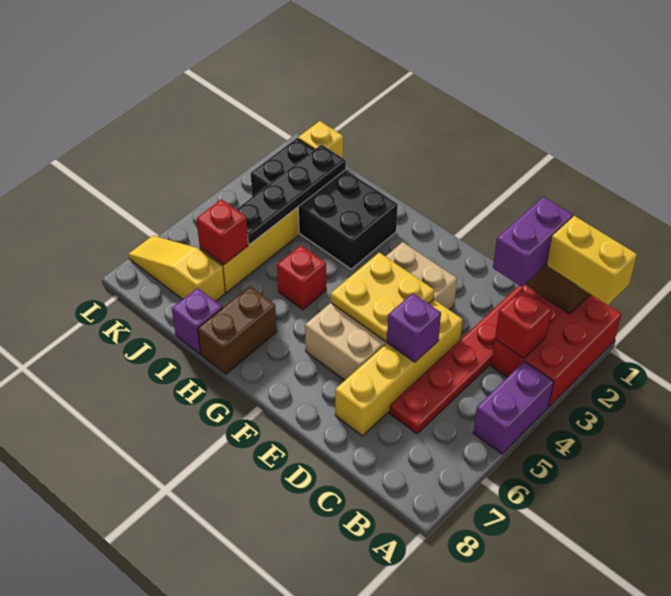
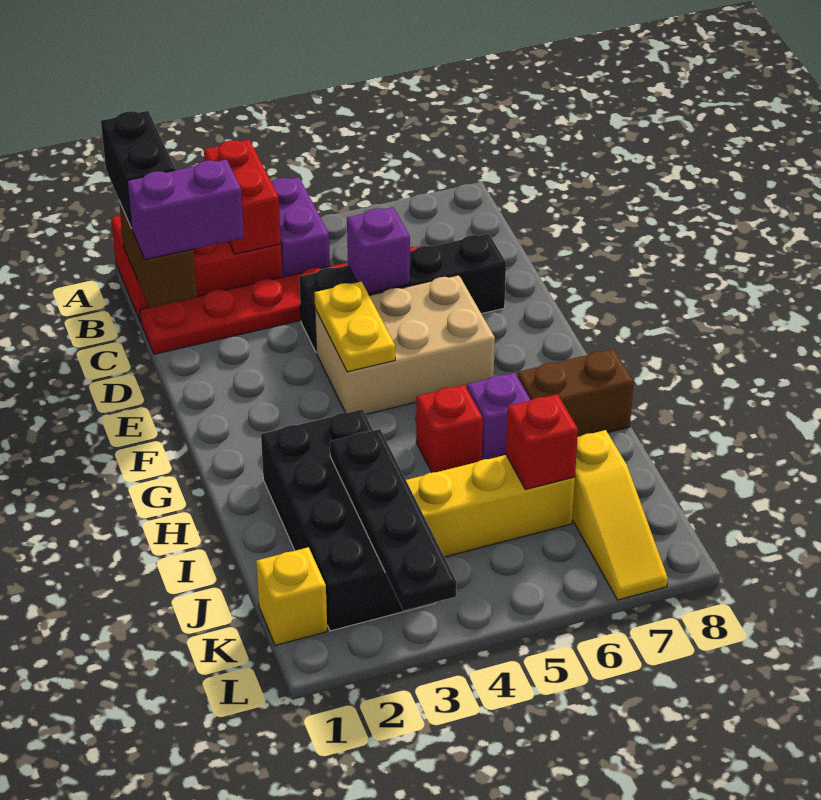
yellow brick A1:B1 level 3 -> black brick A1:B1 level 3
purple brick A4:A5 level 1 -> purple brick A4:B4 level 1
red brick B3 level 2 -> red brick A3:B3 level 2
yellow brick D4:D7 level 1 -> black brick D4:D7 level 1
tan brick E3:F6 level 1 -> tan brick E4:F6 level 1
yellow plate E4:F5 level 2 -> yellow plate E4:F4 level 2
purple brick I8 level 1 -> purple brick H6 level 1
black plate J2:J5 level 2 -> black plate I3:L3 level 2

